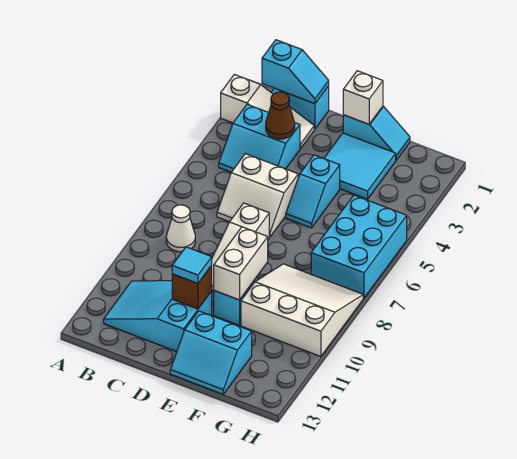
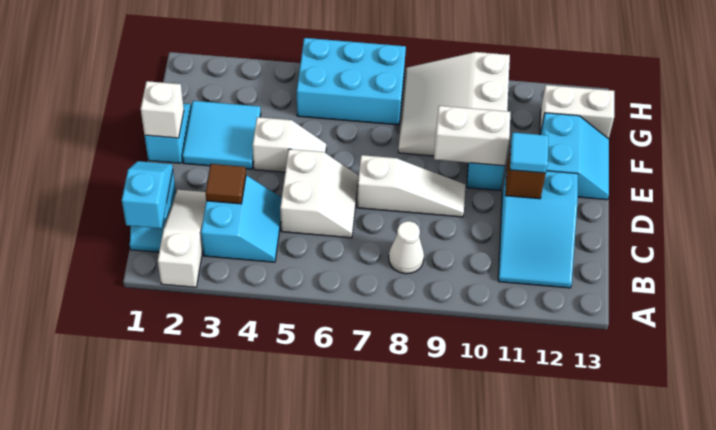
brown cone C3 level 2 -> brown tile C3 level 2
cyan slope E4:E5 level 1 top 4 -> white slope E4:E5 level 1 top 4
none -> white brick G12:G13 level 1

